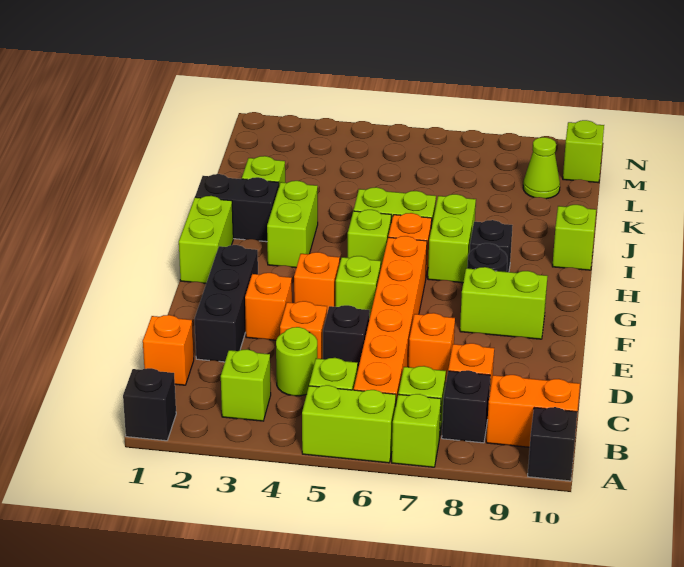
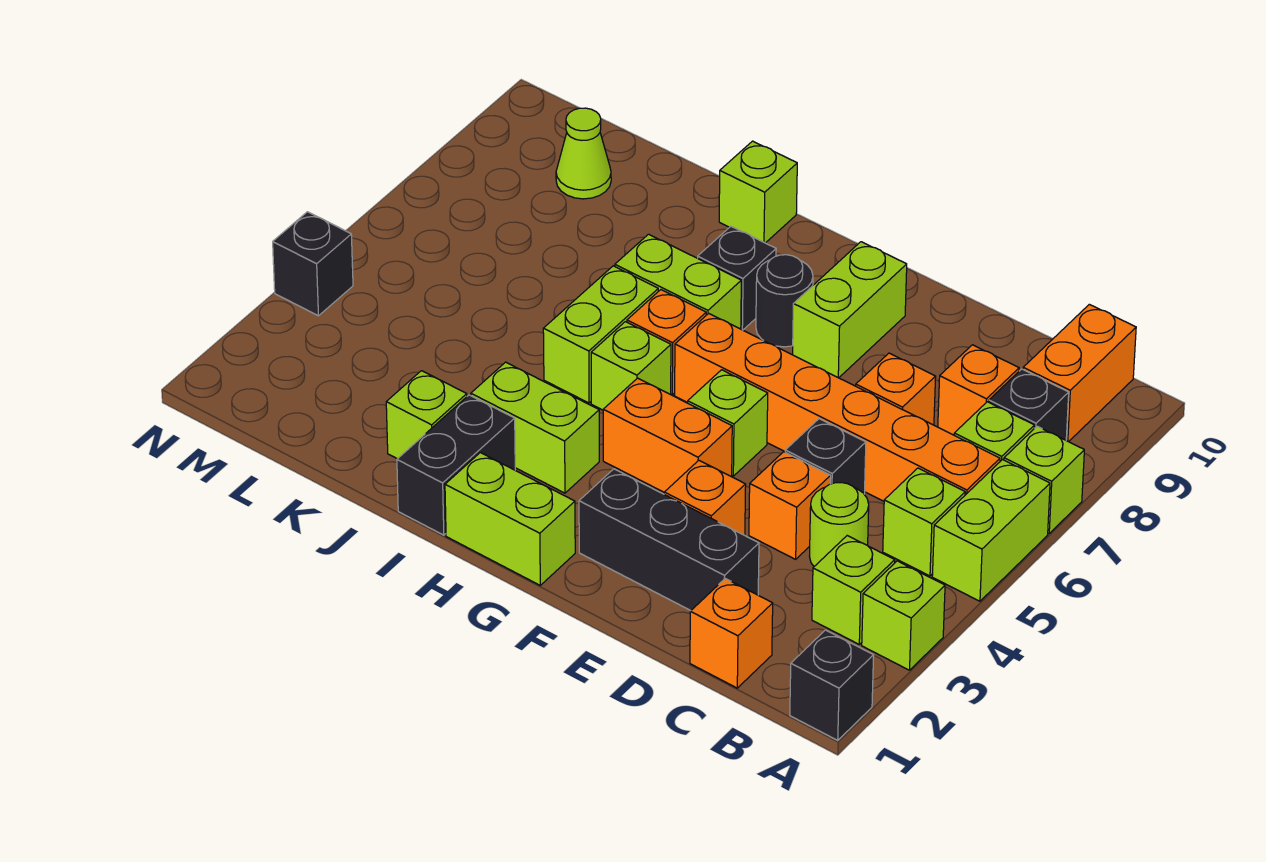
black brick A10 level 1 -> black brick N4 level 1
orange brick F4 level 1 -> orange brick F4:G4 level 1
lime brick M10 level 1 -> lime brick A3 level 1

